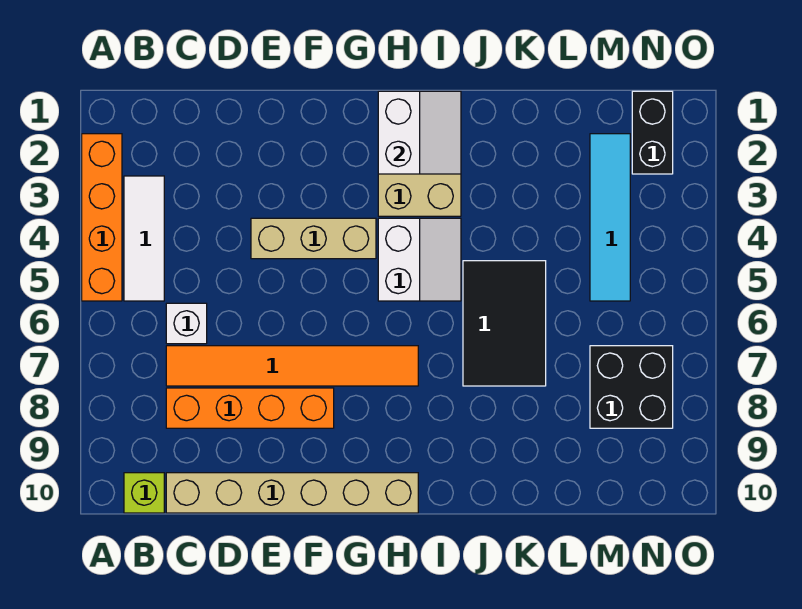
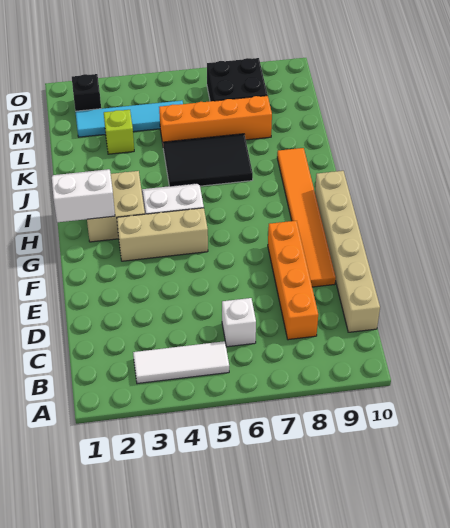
orange brick A2:A5 level 1 -> orange brick L5:L8 level 1
lime brick B10 level 1 -> lime brick L3 level 1
orange tile C7:H7 level 1 -> orange tile E9:J9 level 1
tan brick E4:G4 level 1 -> tan brick G3:G5 level 1
black brick N1:N2 level 1 -> black brick N2 level 1

